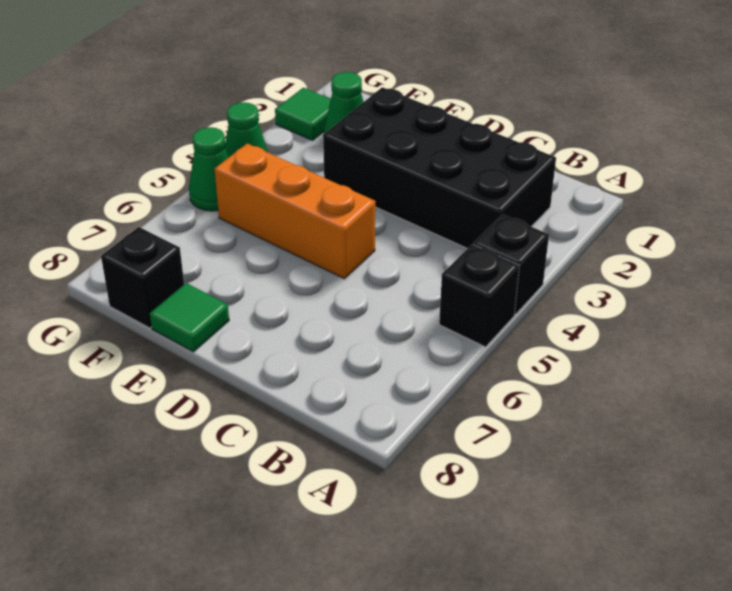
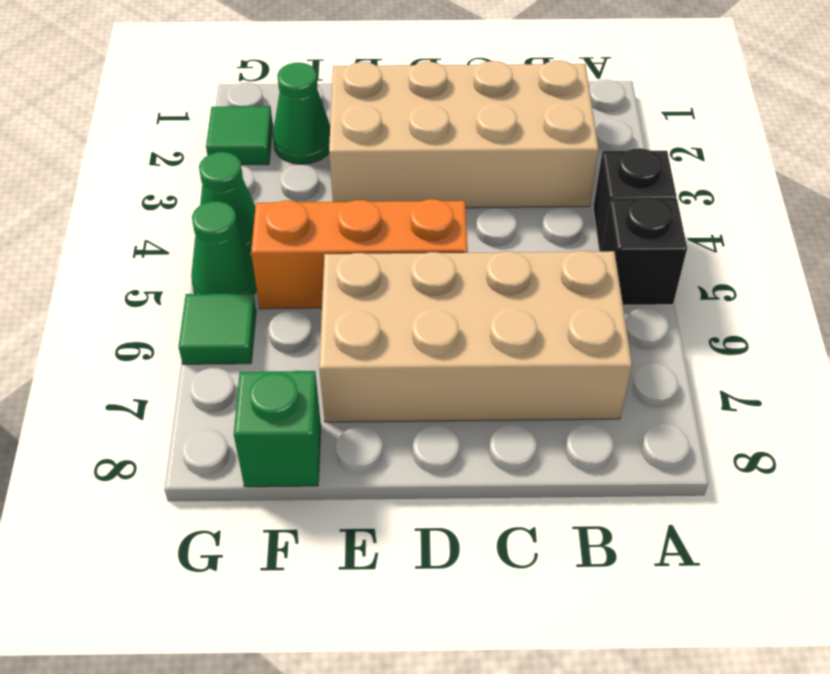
black brick B2:E3 level 1 -> tan brick B2:E3 level 1
none -> tan brick B6:E7 level 1
green tile E8 level 1 -> green tile G6 level 1
black brick F8 level 1 -> green brick F8 level 1

